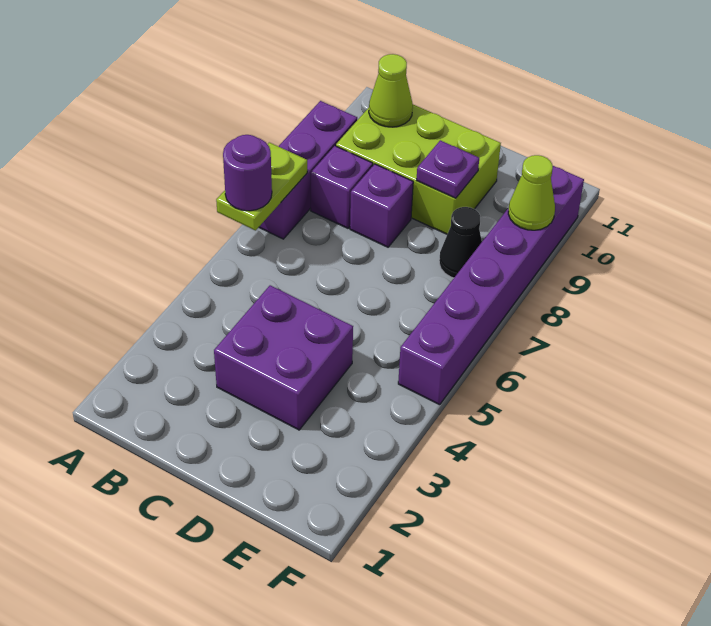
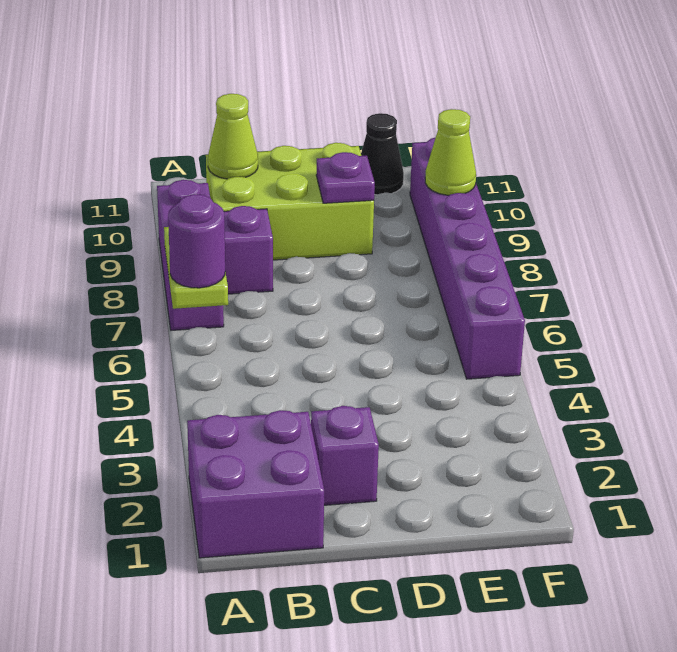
purple brick C3:D4 level 1 -> purple brick A1:B2 level 1
purple brick C8 level 1 -> purple brick C2 level 1
black cone E8 level 1 -> black cone E11 level 1

